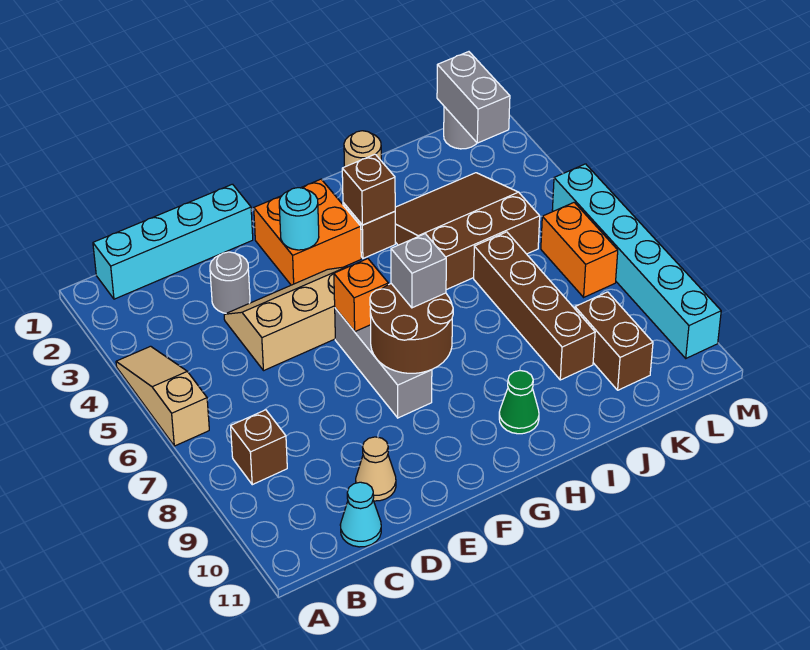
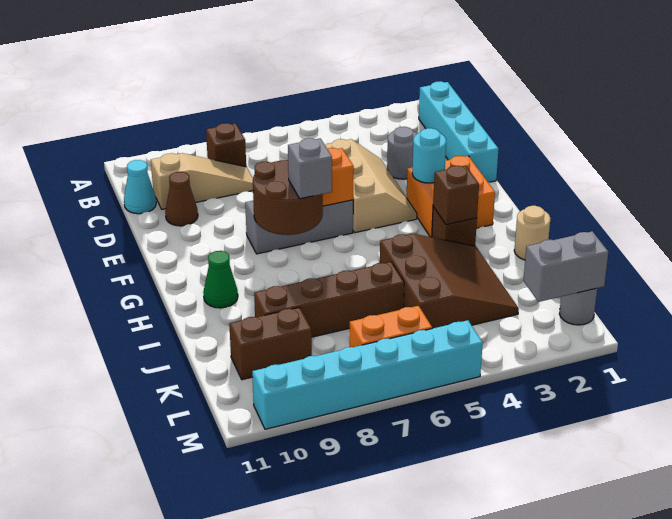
tan slope A4:A6 level 1 top 6 -> tan slope C8:C10 level 1 top 10
tan cone D10 level 1 -> brown cone D10 level 1

